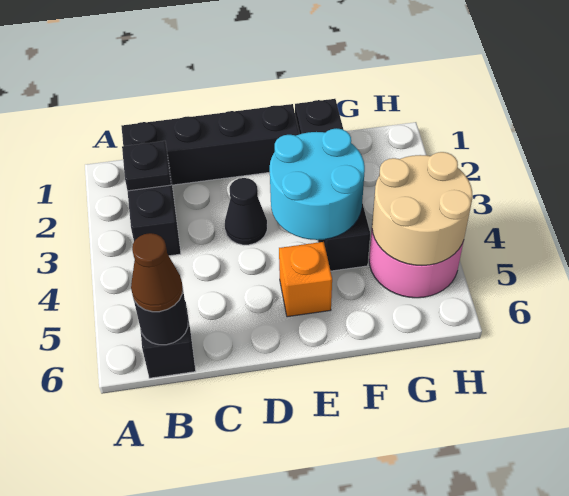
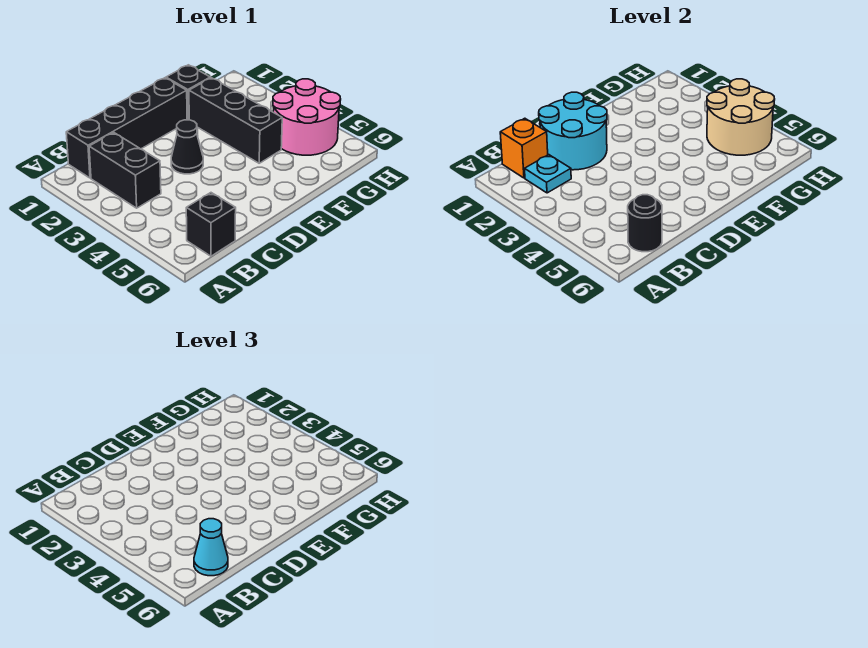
black plate B2 level 2 -> cyan plate B2 level 2
brown cone B6 level 3 -> cyan cone B6 level 3
cyan round brick E3:F4 level 2 -> cyan round brick C1:D2 level 2
orange brick E5 level 1 -> orange brick B1 level 2

